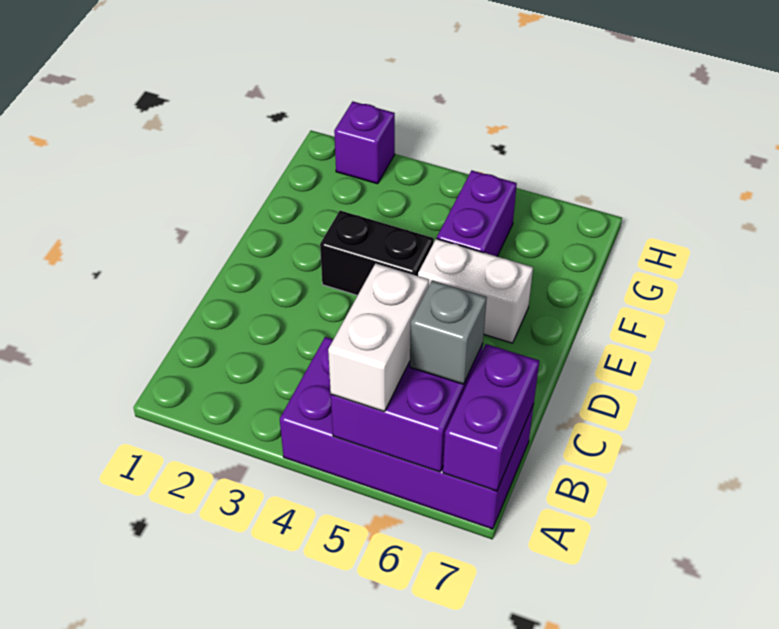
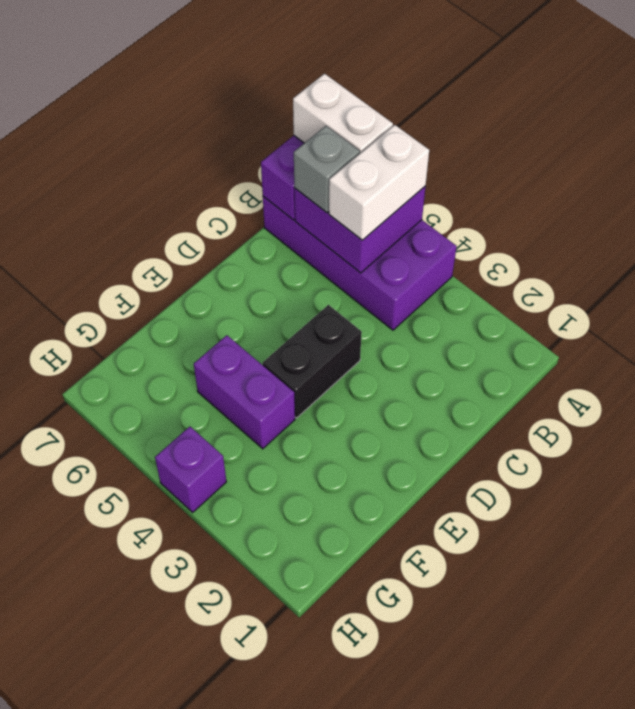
black brick E3:E4 level 1 -> black brick D4:E4 level 1
white brick E5:E6 level 1 -> white brick A6:A7 level 3
purple brick F5:G5 level 1 -> purple brick F4:F5 level 1
purple brick H2 level 1 -> purple brick H4 level 1

